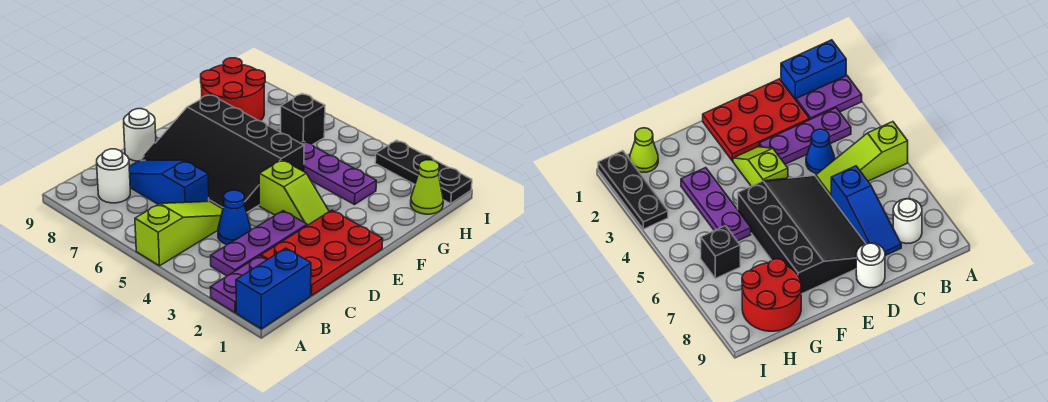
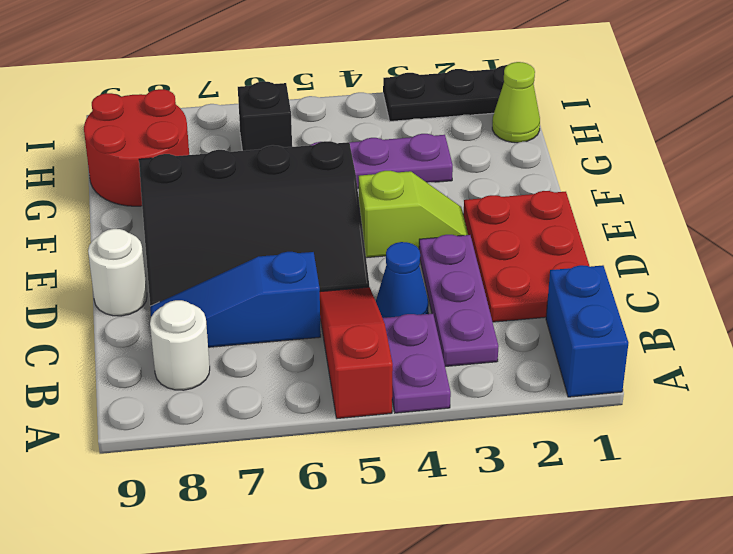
purple plate A2:B2 level 1 -> purple plate A4:B4 level 1
lime slope A5:C5 level 1 top A -> red slope A5:C5 level 1 top A

